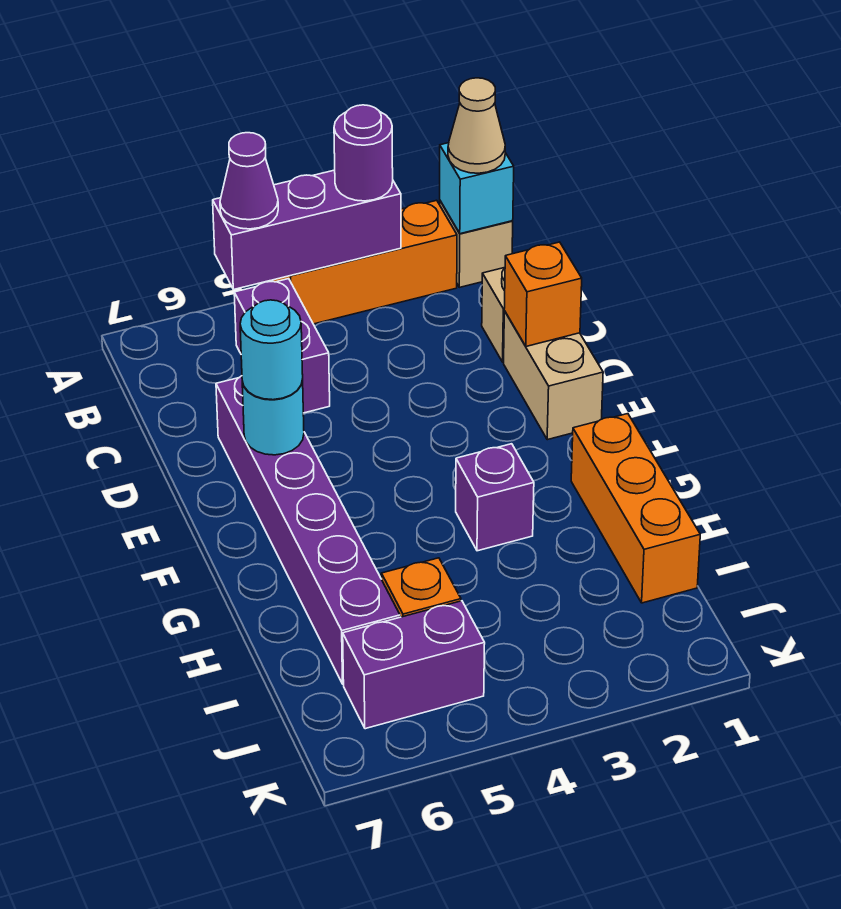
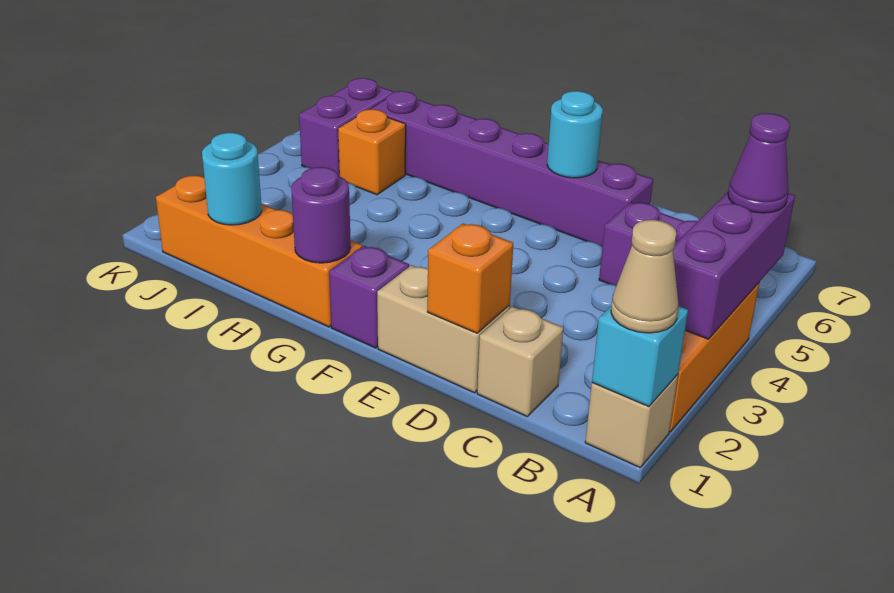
purple round brick A3 level 3 -> purple round brick G1 level 2
cyan round brick E6 level 3 -> cyan round brick I1 level 2
orange brick G1:I1 level 1 -> orange brick G1:J1 level 1
purple brick G3 level 1 -> purple brick F1 level 1

